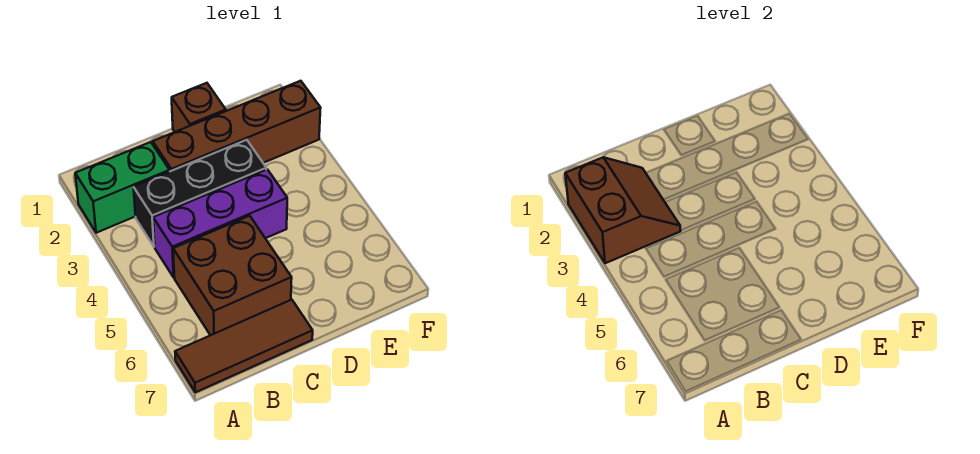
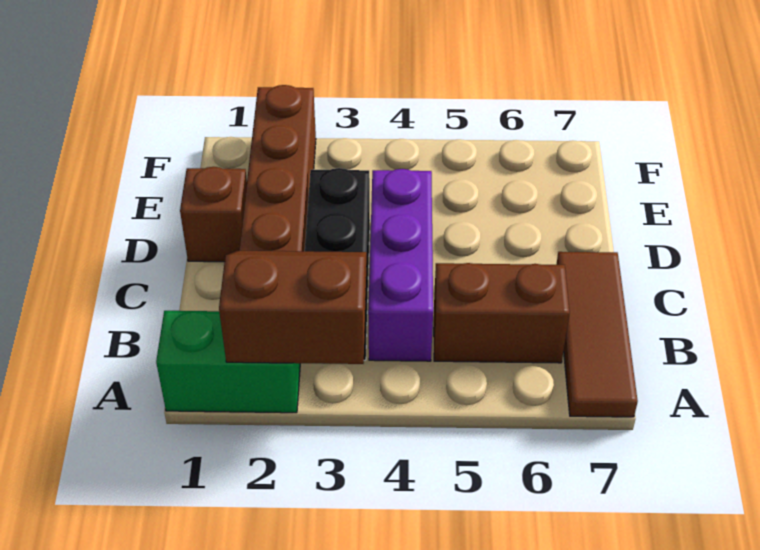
green brick A2:B2 level 1 -> green brick A1:A2 level 1
brown brick B5:C6 level 1 -> brown brick B5:B6 level 1

